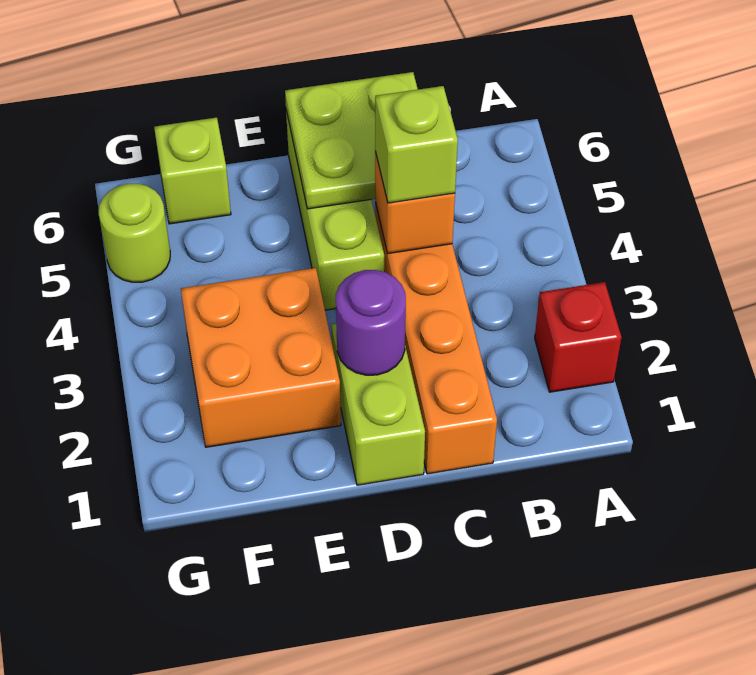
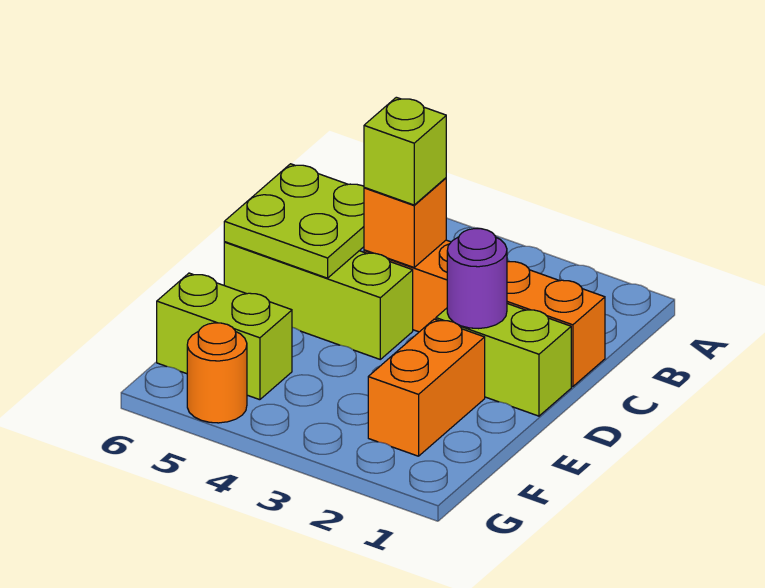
red brick A2 level 1 -> none
orange brick E2:F3 level 1 -> orange brick E2:F2 level 1
lime brick F6 level 1 -> lime brick F5:F6 level 1
lime round brick G5 level 1 -> orange round brick G5 level 1

